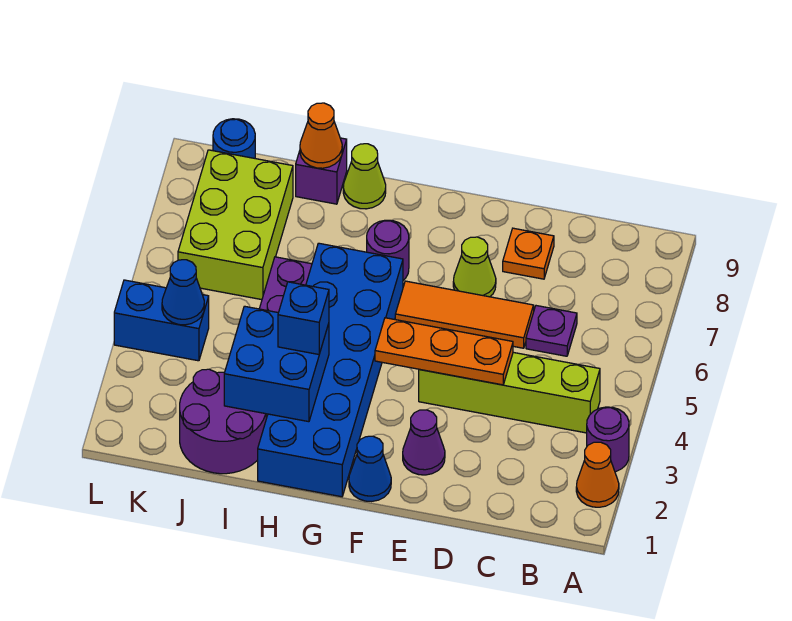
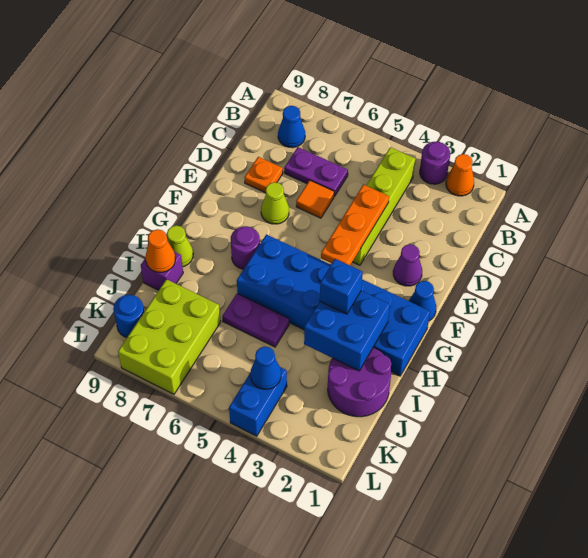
none -> blue cone B8 level 1
purple plate C6 level 1 -> purple plate C6:C7 level 1
orange tile D6:F6 level 1 -> orange tile D6 level 1
lime brick J6:K8 level 1 -> lime brick J7:L8 level 1

